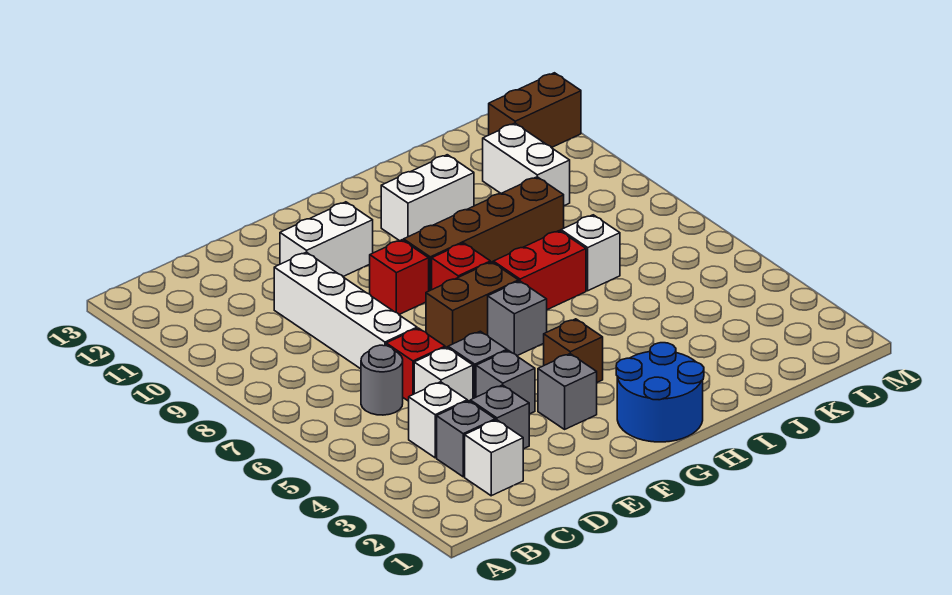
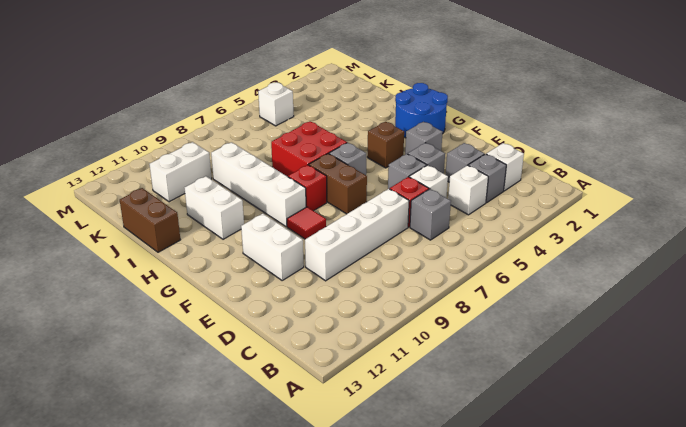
grey round brick C6 level 1 -> grey brick C6 level 1
red brick F9 level 1 -> red tile F9 level 1
brown brick G9:J9 level 1 -> white brick G9:J9 level 1
red brick H7:I7 level 1 -> red brick H6:I7 level 1
white brick J7 level 1 -> white brick L5 level 1
brown brick L12:M12 level 1 -> brown brick I13:J13 level 1

